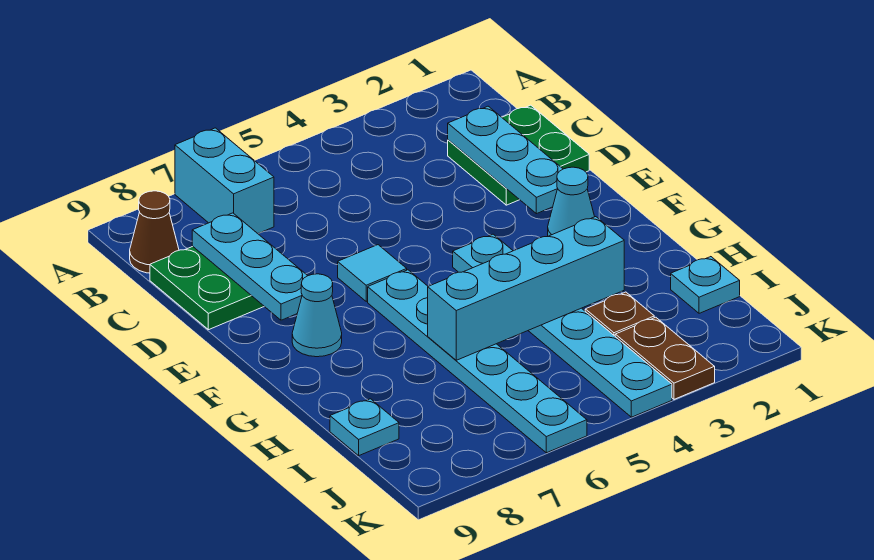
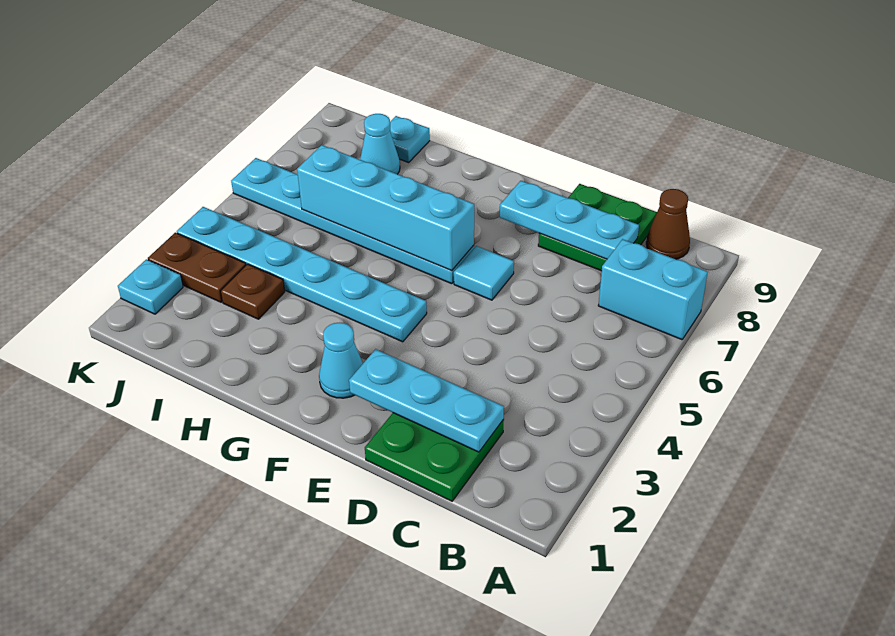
cyan cone F8 level 1 -> cyan cone I8 level 1
cyan brick H3:H6 level 2 -> cyan brick F6:I6 level 2
cyan plate I1 level 1 -> cyan plate K2 level 1

